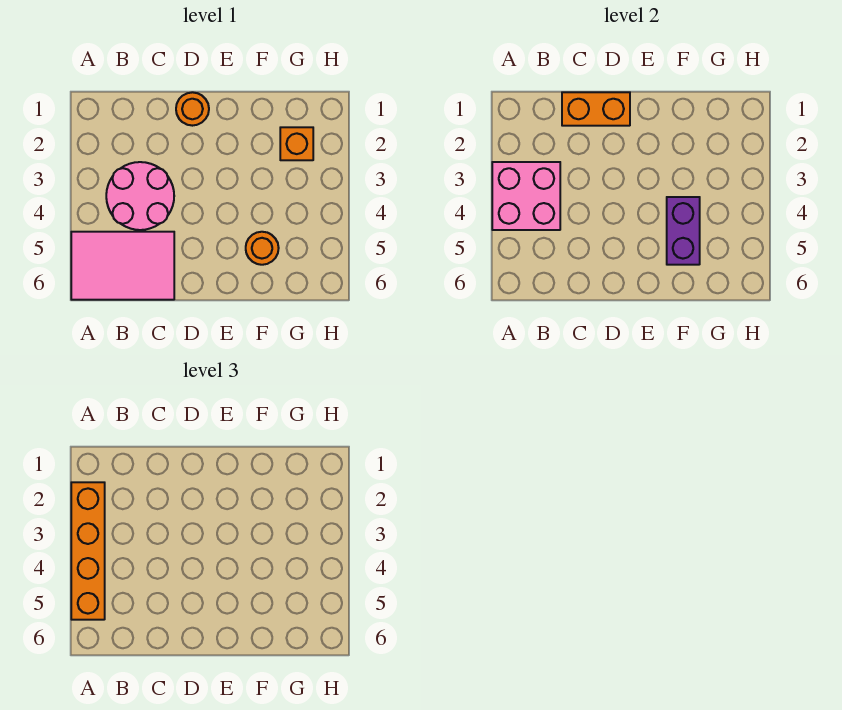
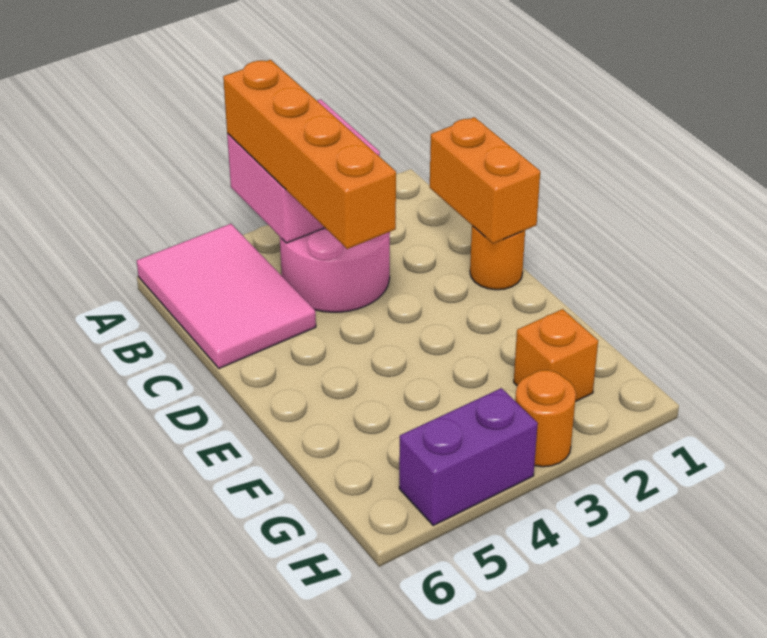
orange brick A2:A5 level 3 -> orange brick A4:D4 level 3
purple brick F4:F5 level 2 -> purple brick H4:H5 level 1
orange round brick F5 level 1 -> orange round brick H3 level 1

